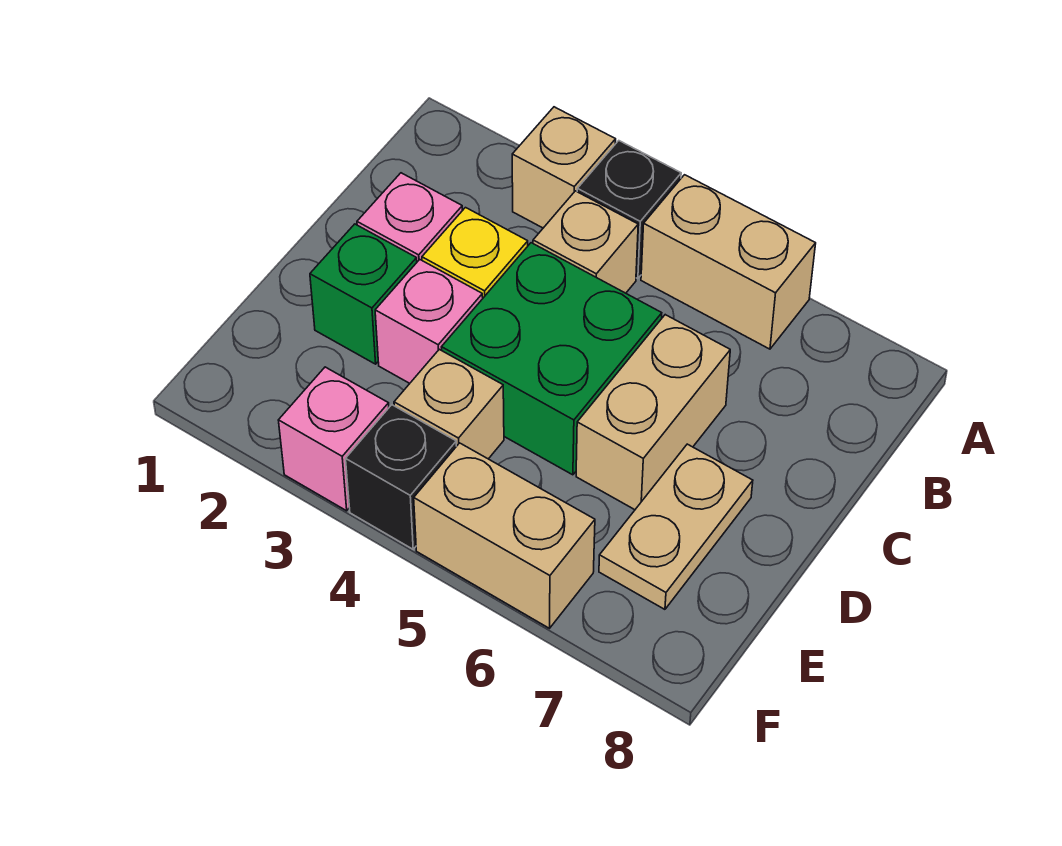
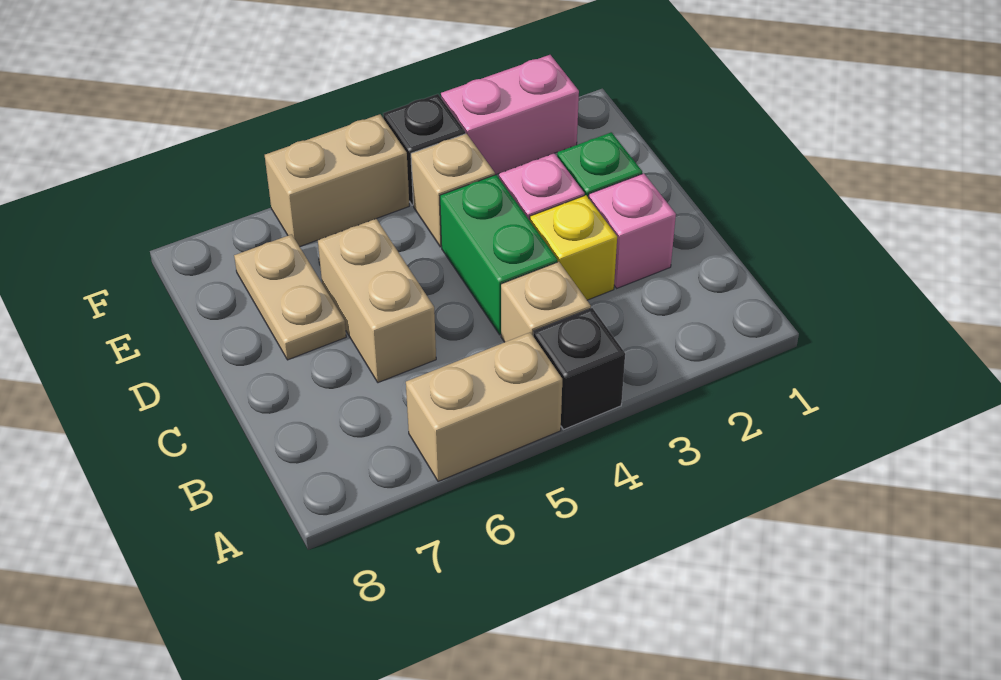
tan brick A3 level 1 -> none
green brick C4:D5 level 1 -> green brick C4:D4 level 1
pink brick F3 level 1 -> pink brick F2:F3 level 1

